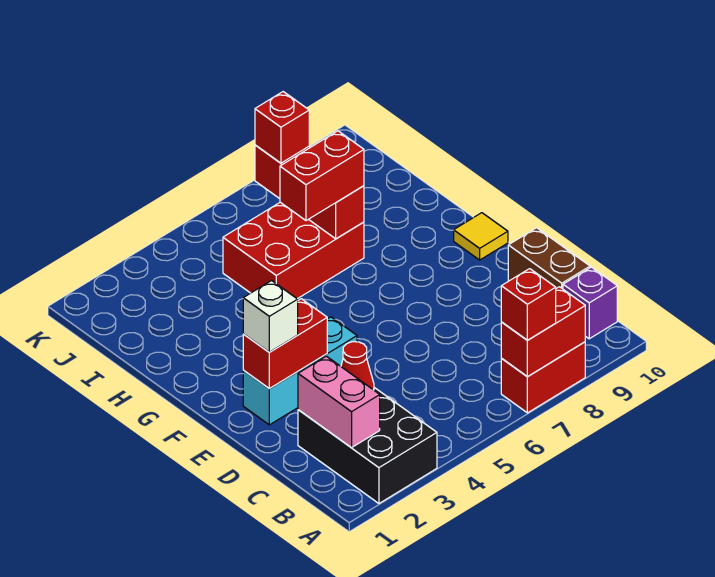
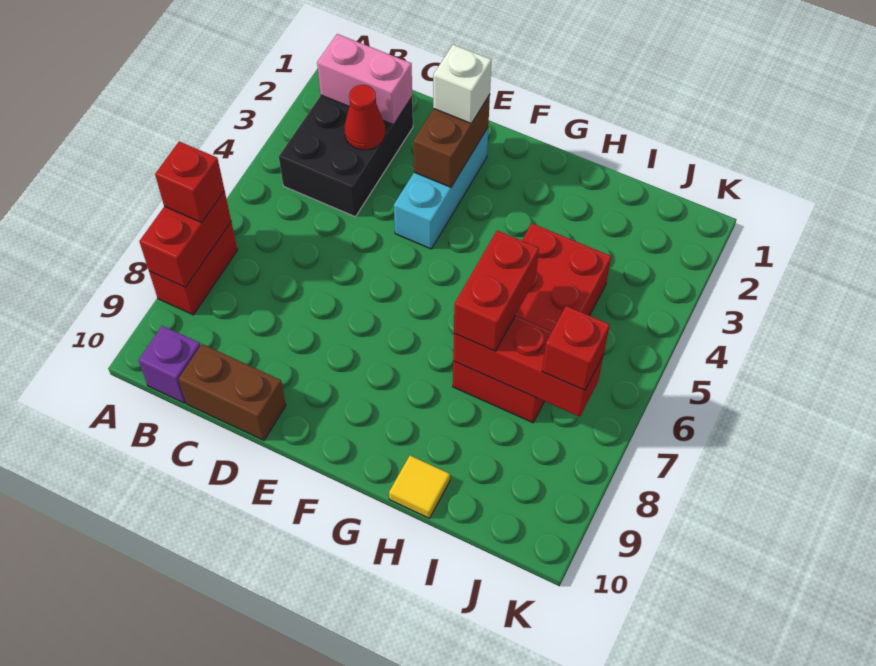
black brick A2:C3 level 1 -> black brick B2:C4 level 1
red brick E2:E3 level 2 -> brown brick E2:E3 level 2
yellow tile F10 level 1 -> yellow tile H10 level 1
red brick H5:I7 level 1 -> red brick H4:I7 level 1

